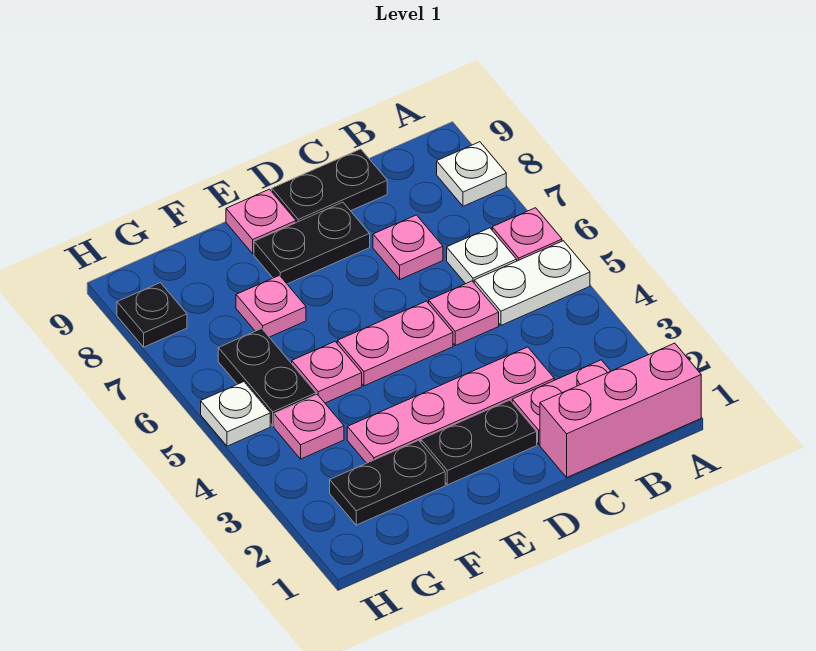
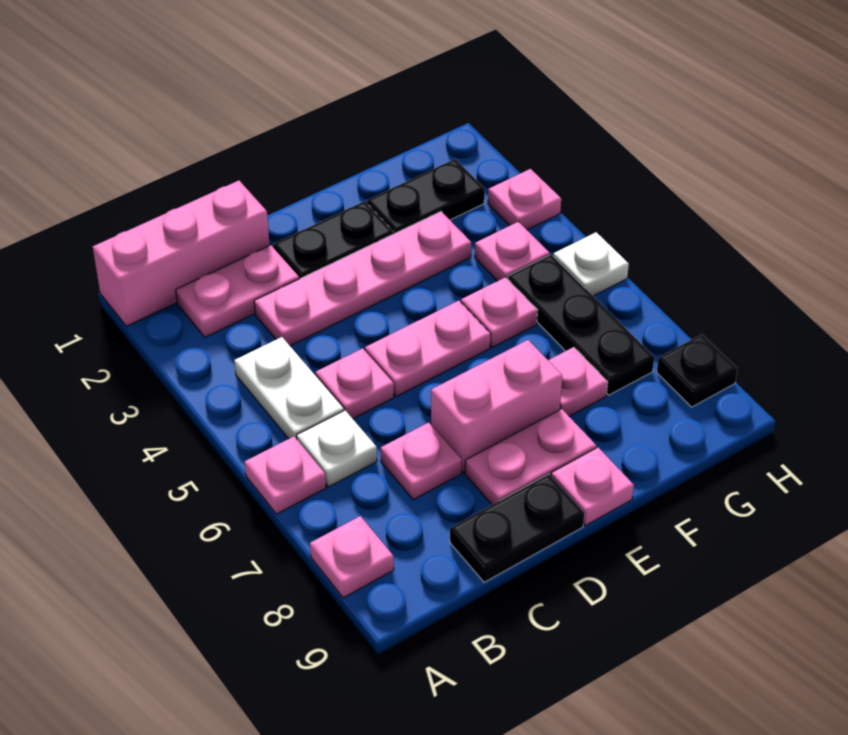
white plate A5:B5 level 1 -> white plate B4:B5 level 1
white plate A8 level 1 -> pink plate A8 level 1
none -> pink brick D7:E7 level 1
black plate D8:E8 level 1 -> pink plate D8:E8 level 1
black plate G5:G6 level 1 -> black plate G5:G7 level 1
none -> pink plate H3 level 1

